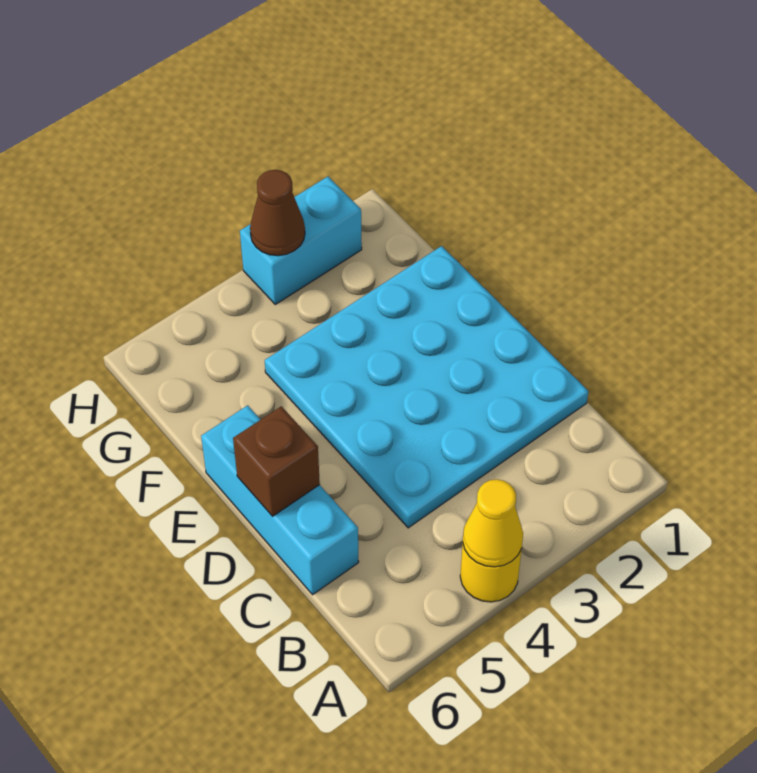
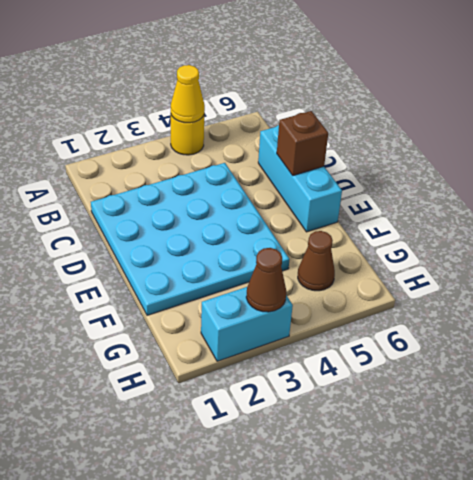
none -> brown cone G5 level 1

